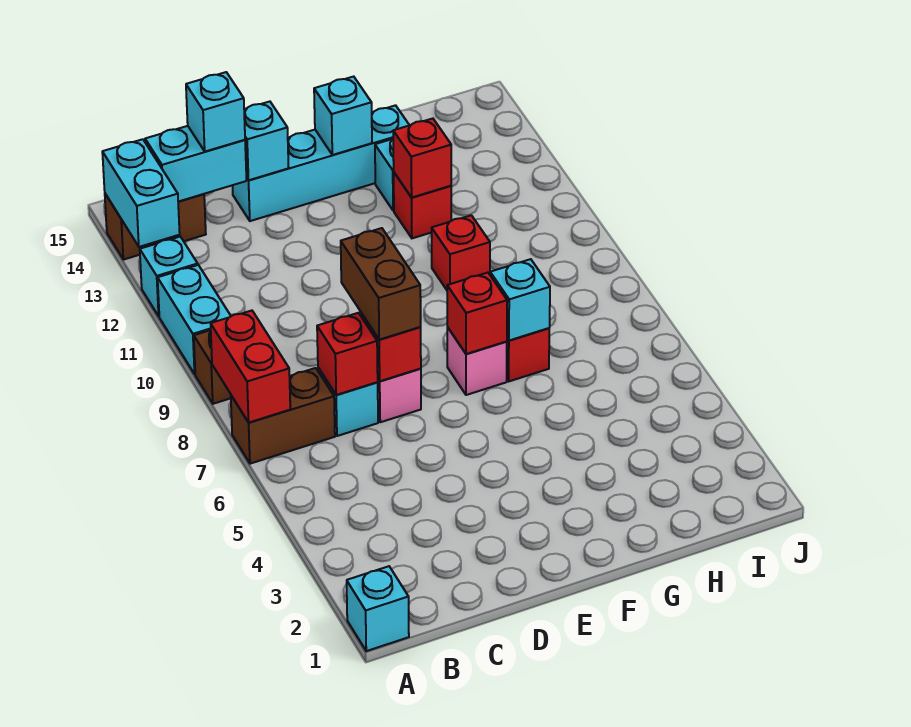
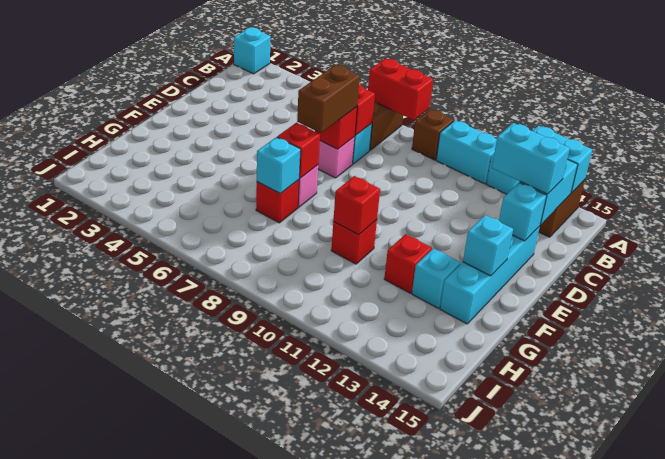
cyan brick C14 level 3 -> cyan brick C13:C14 level 3
brown brick D7:D8 level 3 -> brown brick D7:E7 level 3
red brick G12 level 2 -> red brick G10 level 2

